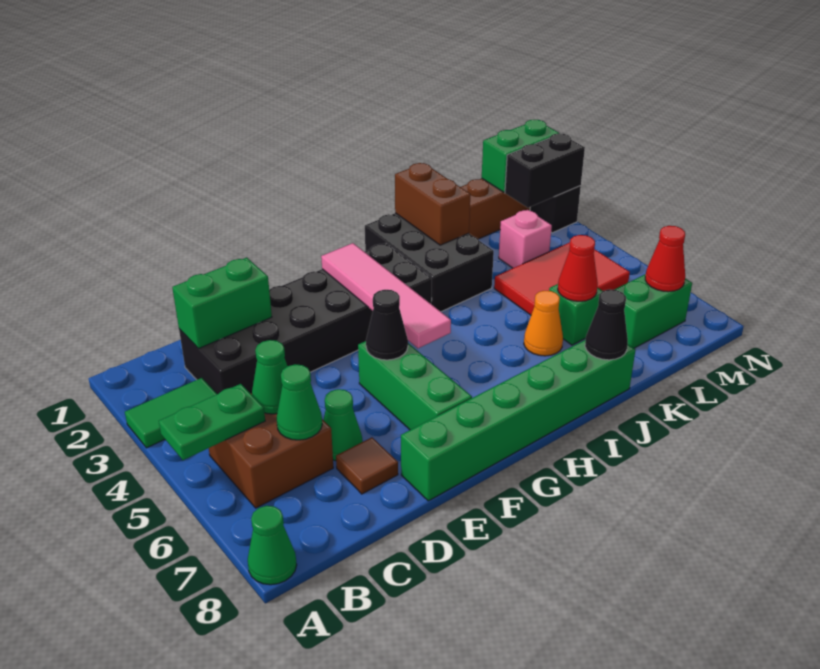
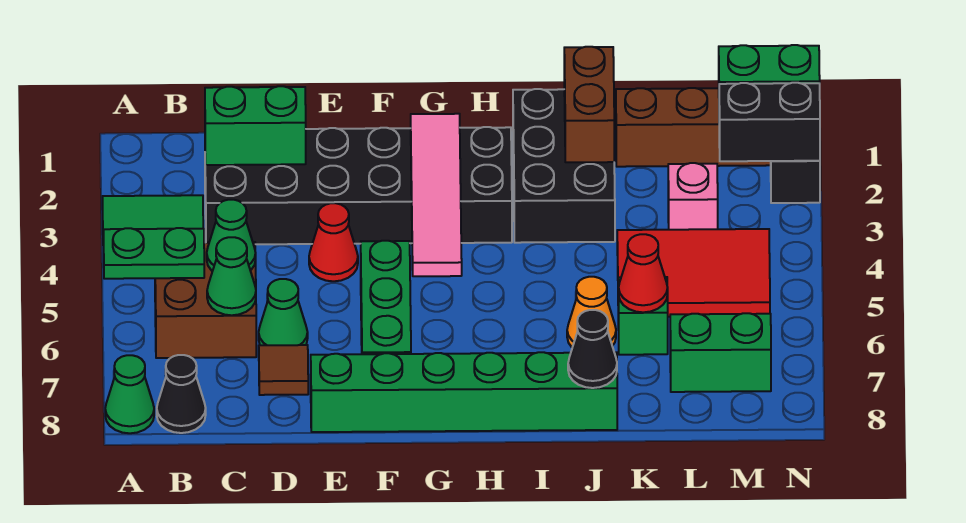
black cone F5 level 2 -> black cone B8 level 1
red cone M7 level 2 -> red cone E4 level 1

